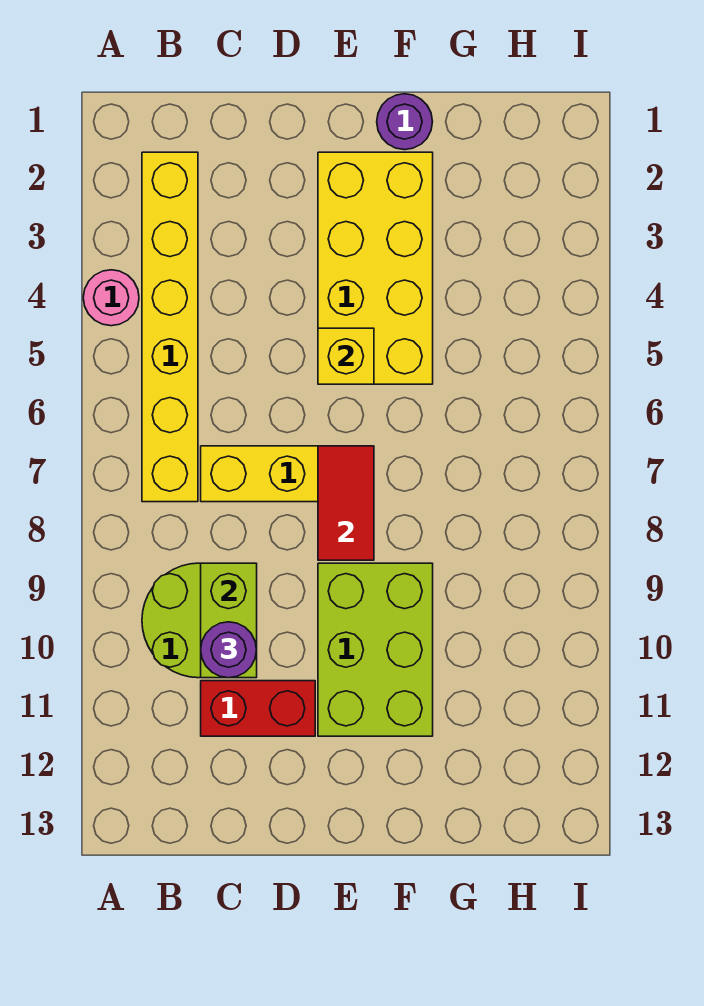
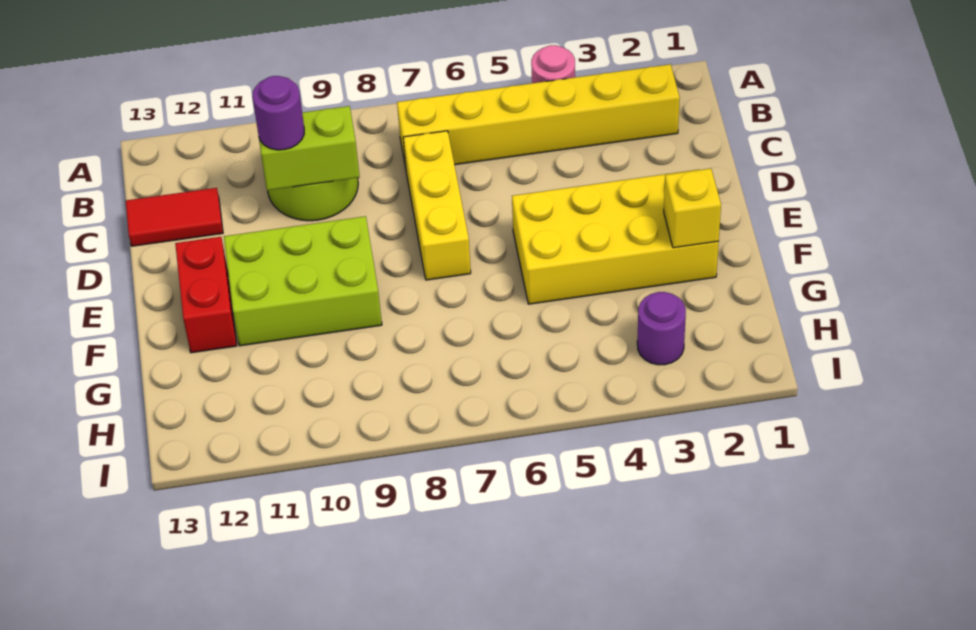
red brick C11:D11 level 1 -> red brick E12:F12 level 1
yellow brick E5 level 2 -> yellow brick F2 level 2
red tile E7:E8 level 2 -> red tile C12:C13 level 1
purple round brick F1 level 1 -> purple round brick H3 level 1

